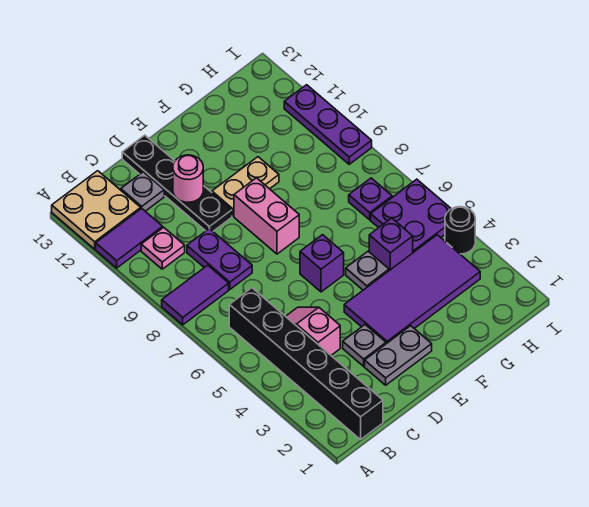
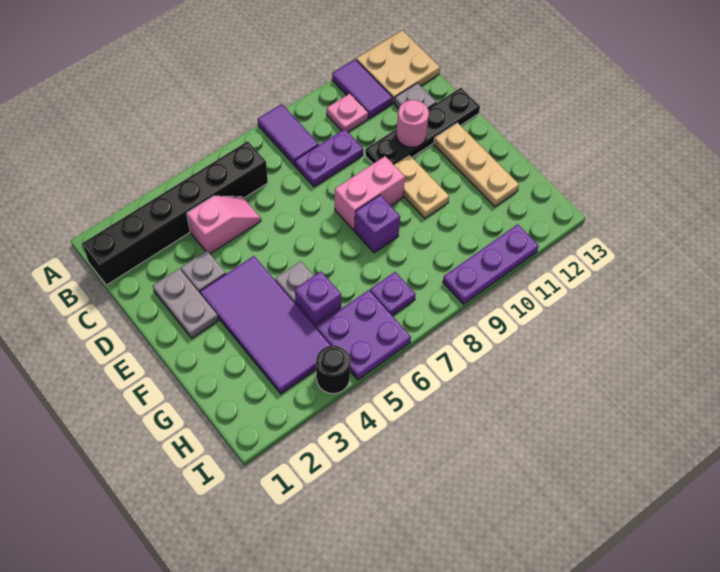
purple brick E6 level 1 -> purple brick F8 level 1
none -> tan plate E12:G12 level 1

